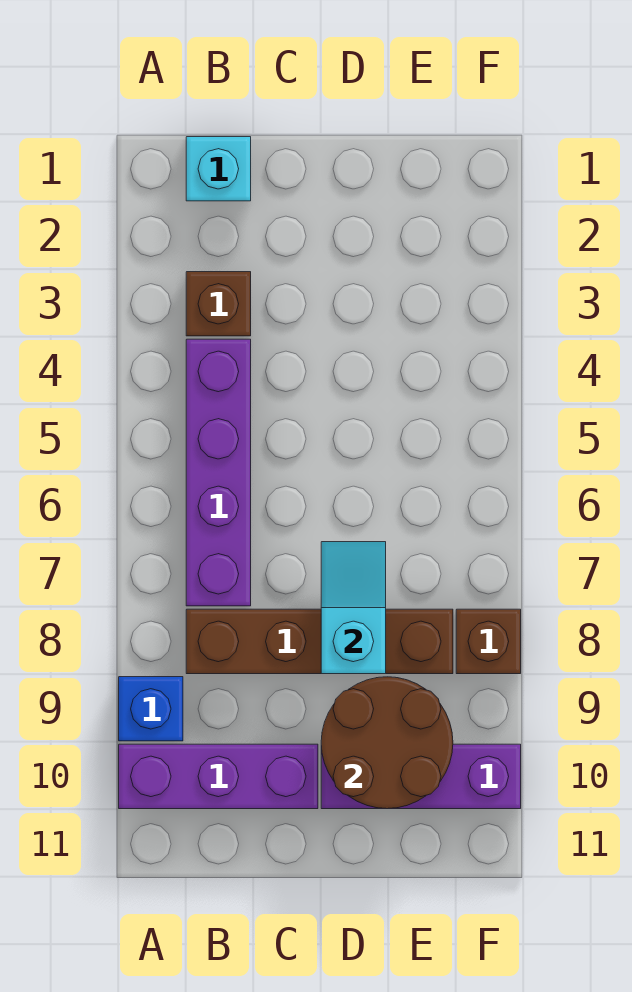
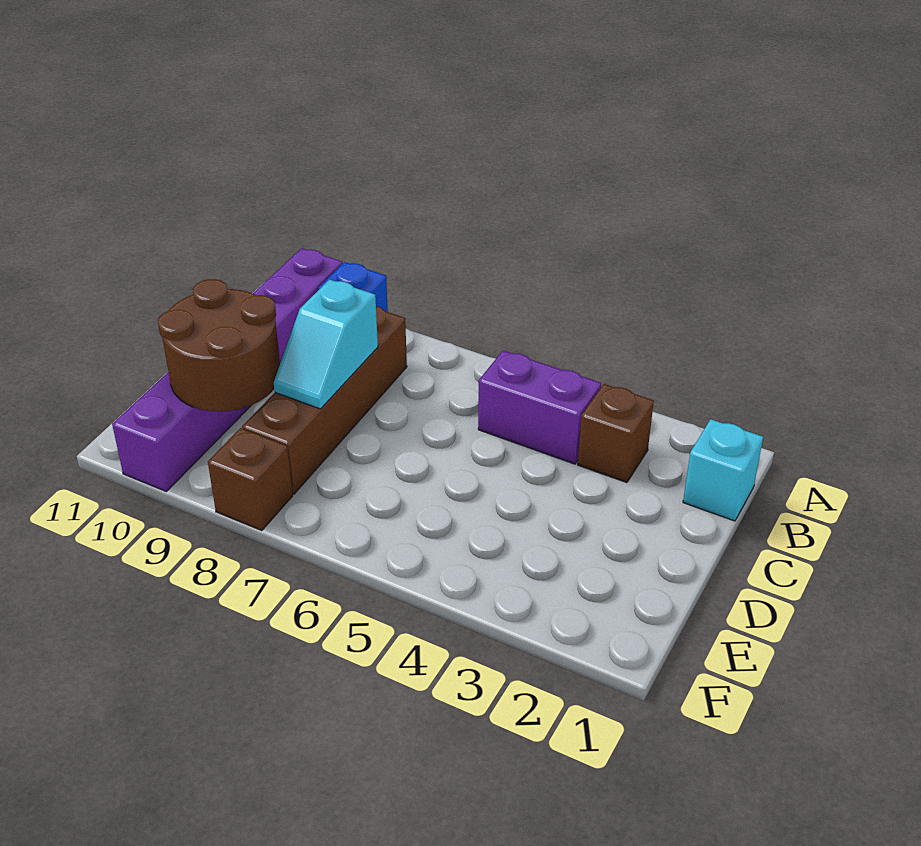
purple brick B4:B7 level 1 -> purple brick B4:B5 level 1
cyan slope D7:D8 level 2 top 8 -> cyan slope C8:D8 level 2 top C

